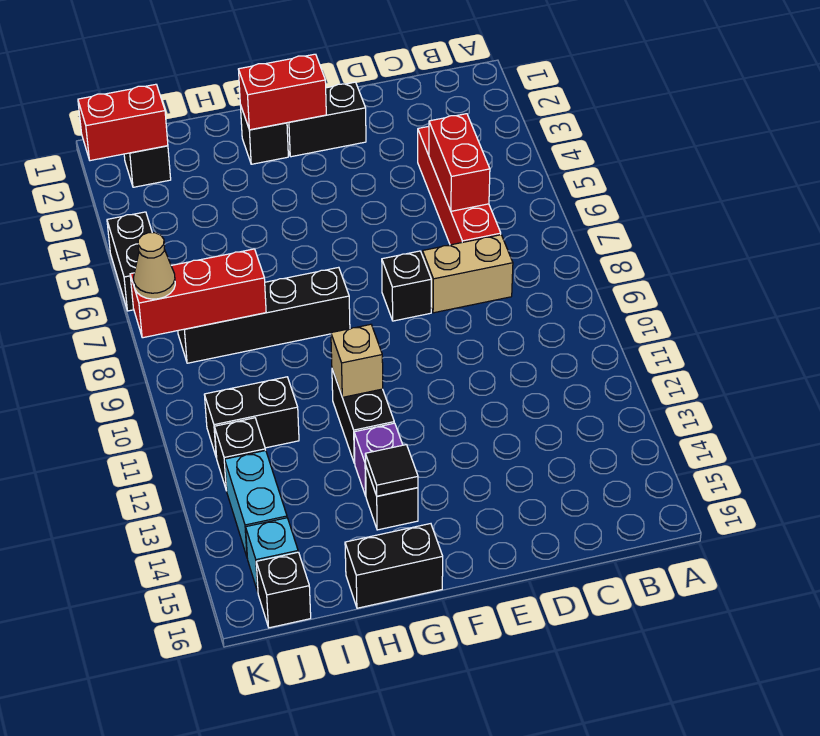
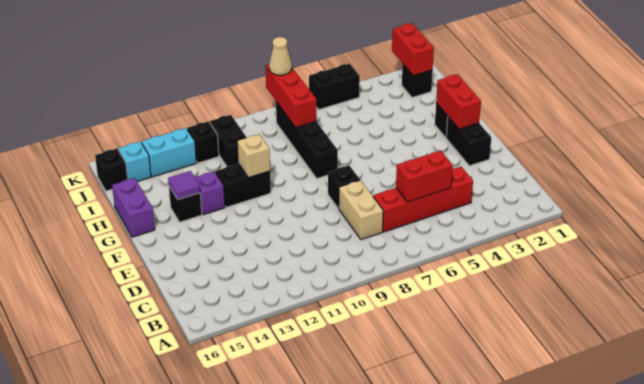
black tile G14 level 2 -> purple tile G14 level 2
black brick G16:H16 level 1 -> purple brick G16:H16 level 1

